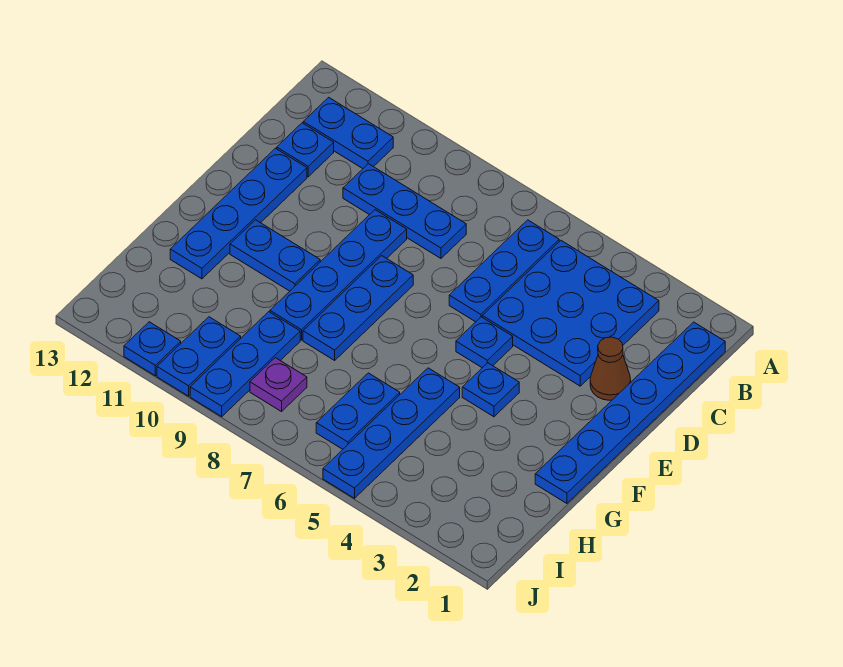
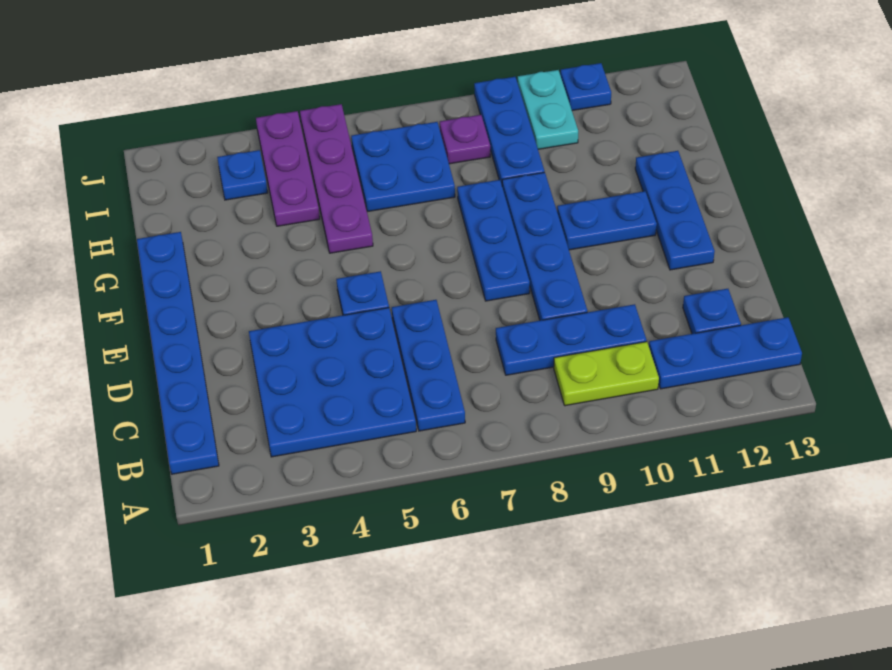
none -> lime plate B9:B10 level 1
blue plate B11:B12 level 1 -> blue plate B11:B13 level 1
brown cone D2 level 1 -> none
blue plate D12:G12 level 1 -> blue plate E12:G12 level 1
blue plate F4 level 1 -> blue plate I3 level 1
blue plate G5:J5 level 1 -> purple plate G5:J5 level 1
none -> purple plate H4:J4 level 1
blue plate H6:I6 level 1 -> blue plate H6:I7 level 1
blue plate I10:J10 level 1 -> cyan plate I10:J10 level 1

